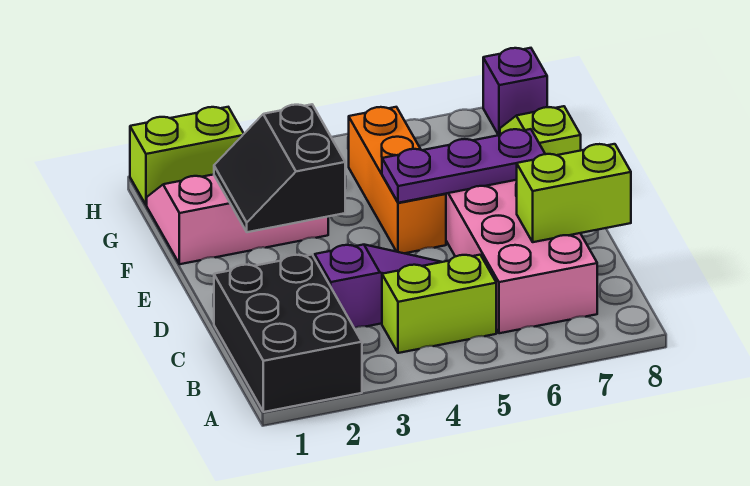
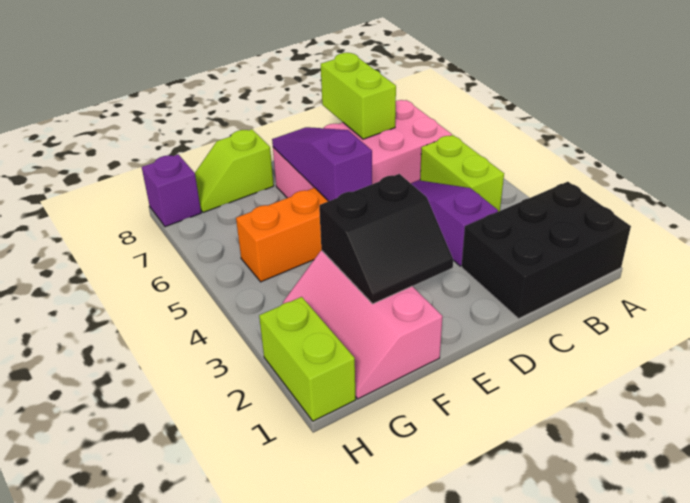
purple plate E5:E7 level 2 -> purple slope E5:E7 level 2 top 5

